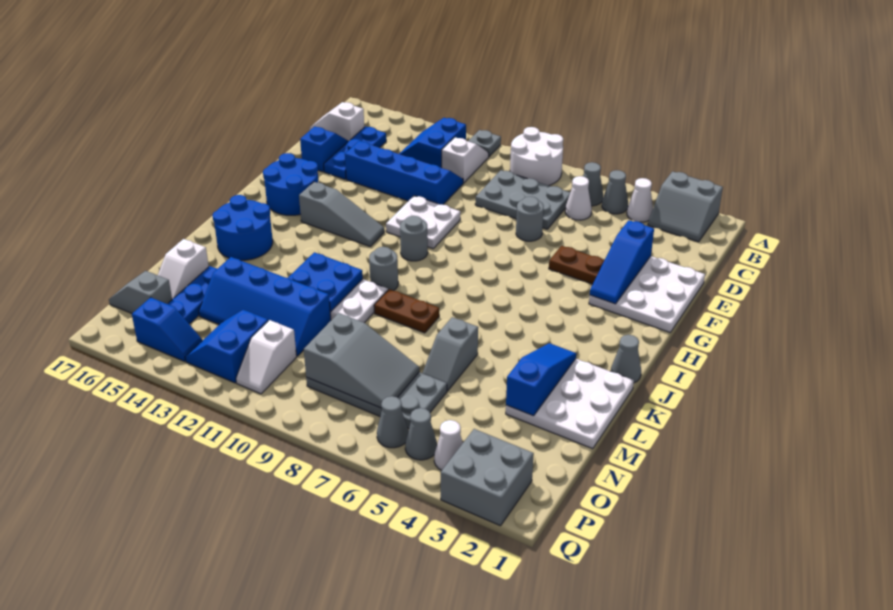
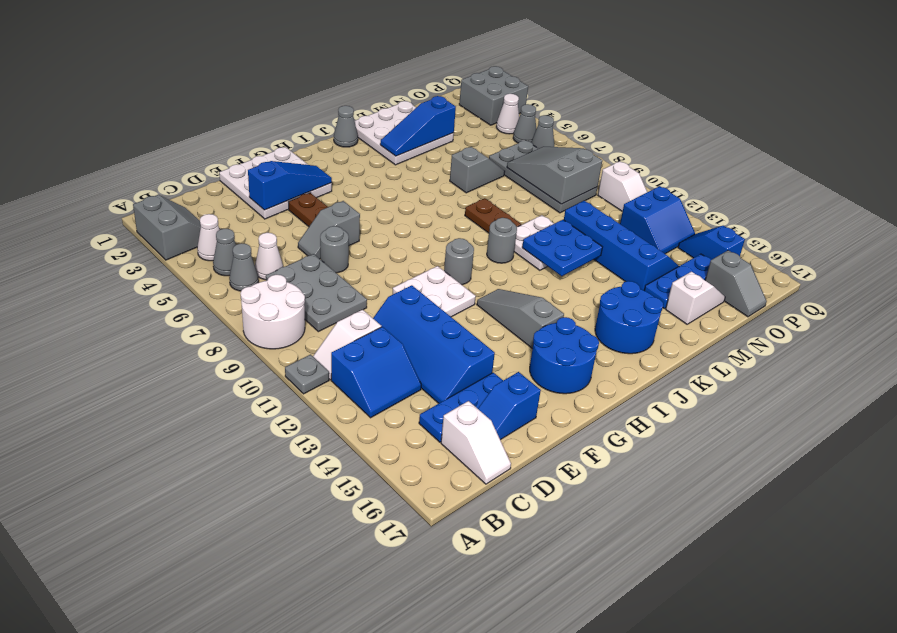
none -> grey slope E6:F6 level 1 top F
white slope O11:P11 level 1 top O -> white slope P10:P11 level 1 top 10

